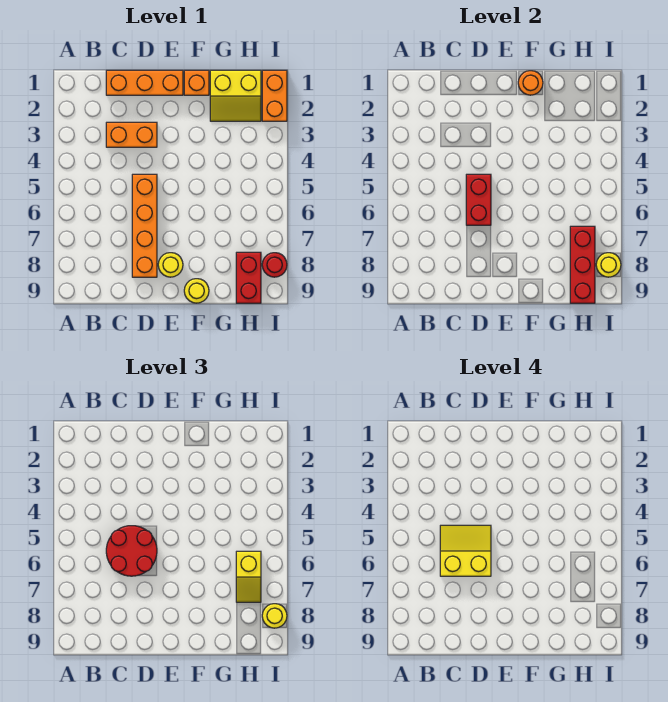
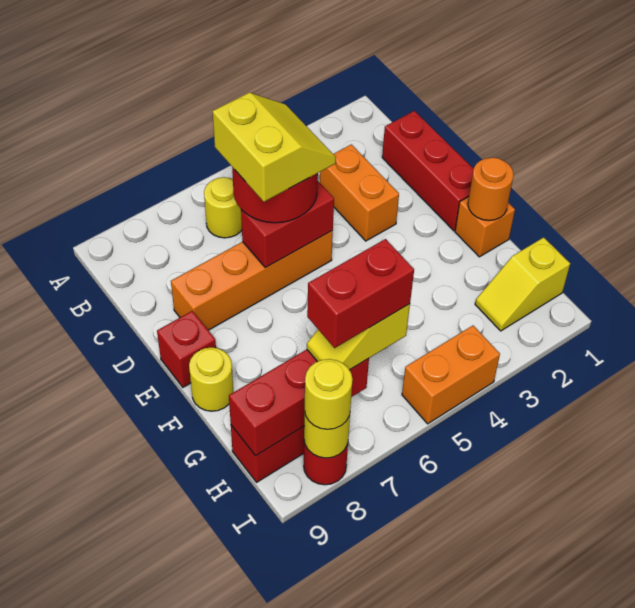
orange brick C1:E1 level 1 -> red brick C1:E1 level 1
yellow round brick E8 level 1 -> yellow round brick B6 level 1
none -> red brick E9 level 1
yellow slope G1:H2 level 1 top 1 -> yellow slope H1:H2 level 1 top 1
none -> red brick H6:H7 level 4
orange brick I1:I2 level 1 -> orange brick I4:I5 level 1

